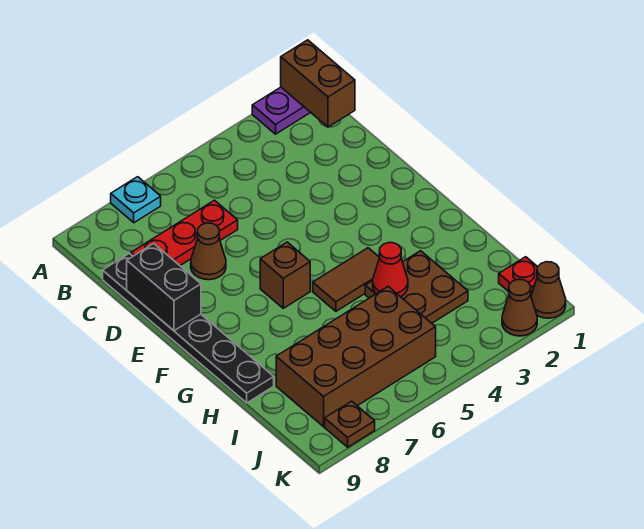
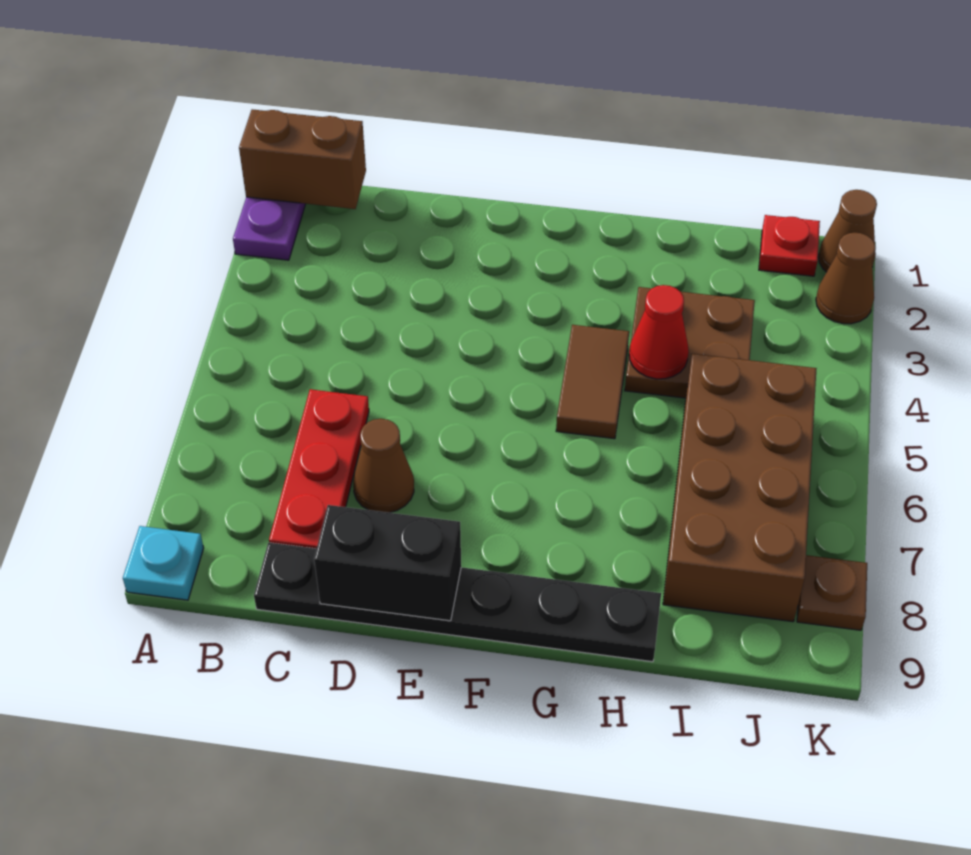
cyan plate A7 level 1 -> cyan plate A9 level 1
brown brick F6 level 1 -> none

